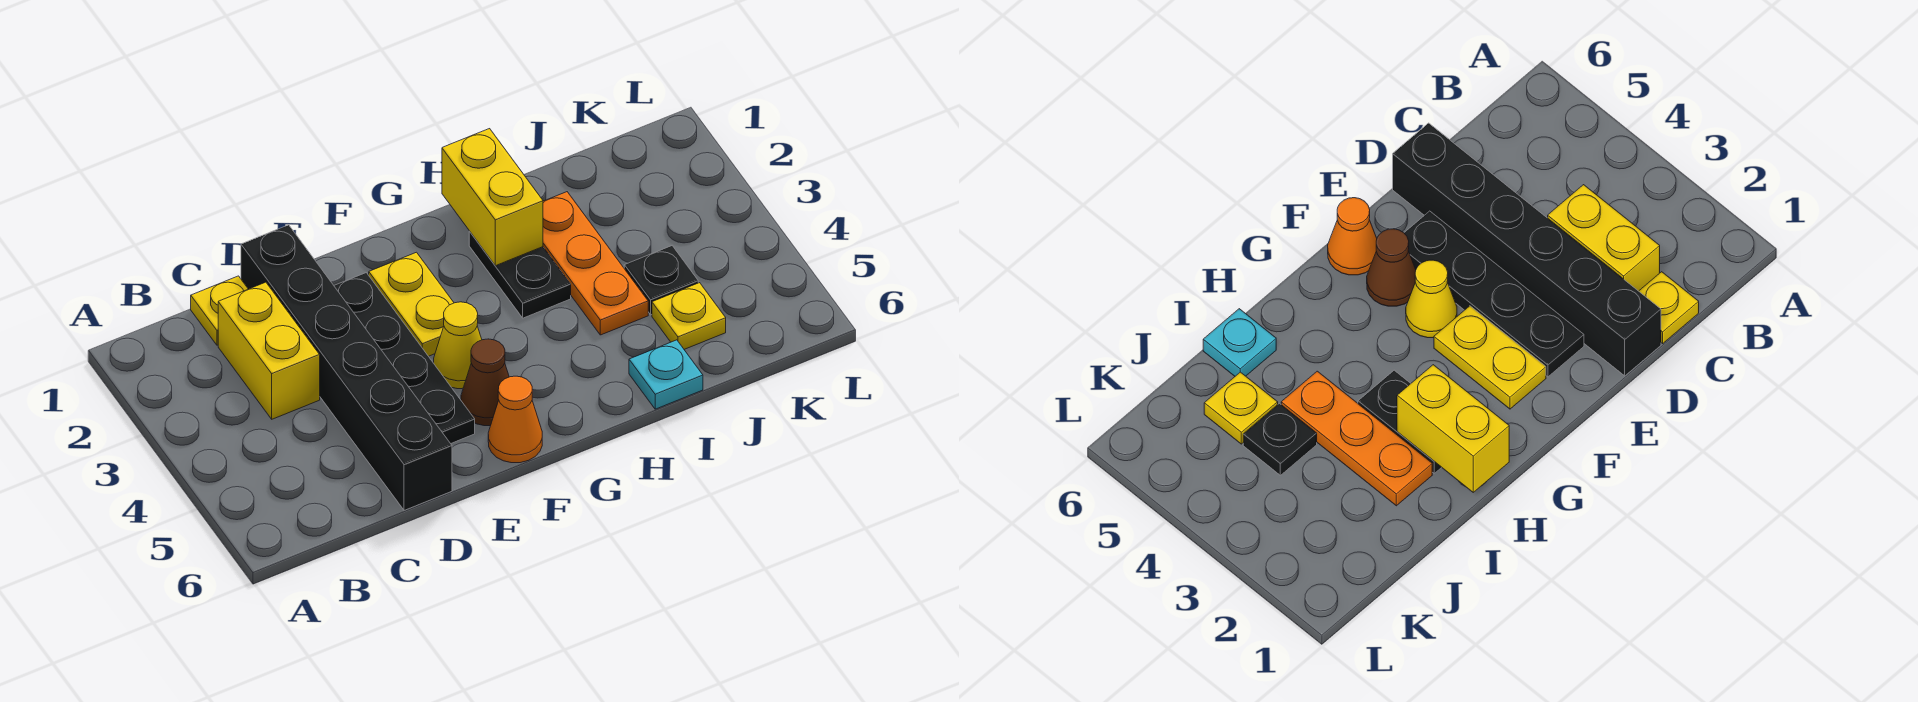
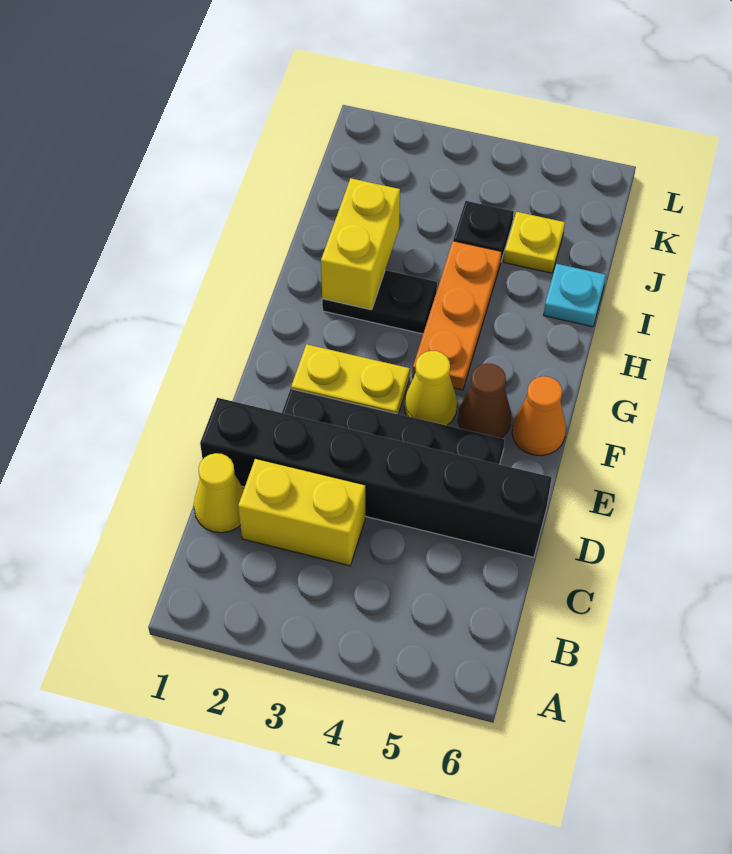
yellow plate C1 level 1 -> yellow cone C1 level 1
yellow brick H1:H2 level 2 -> yellow brick H2:I2 level 2
orange plate I2:I4 level 1 -> orange plate G4:I4 level 1

